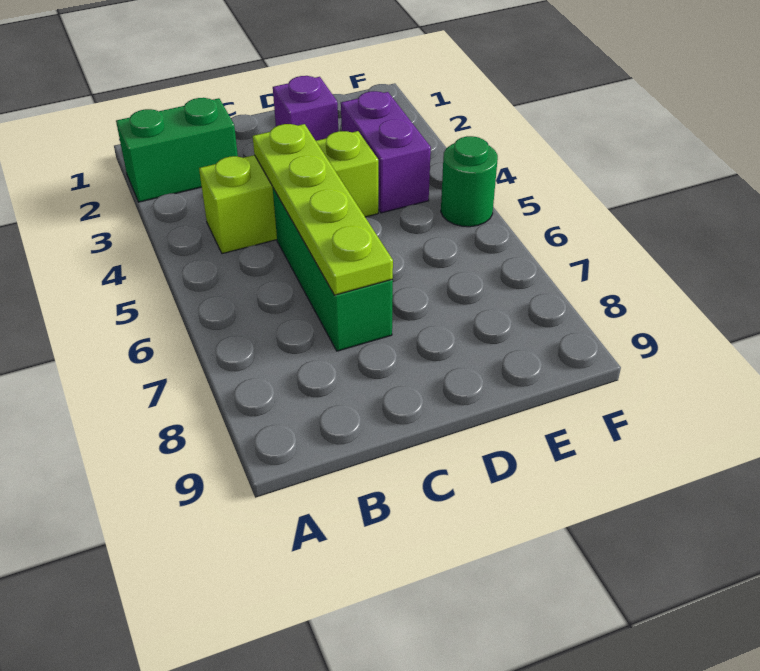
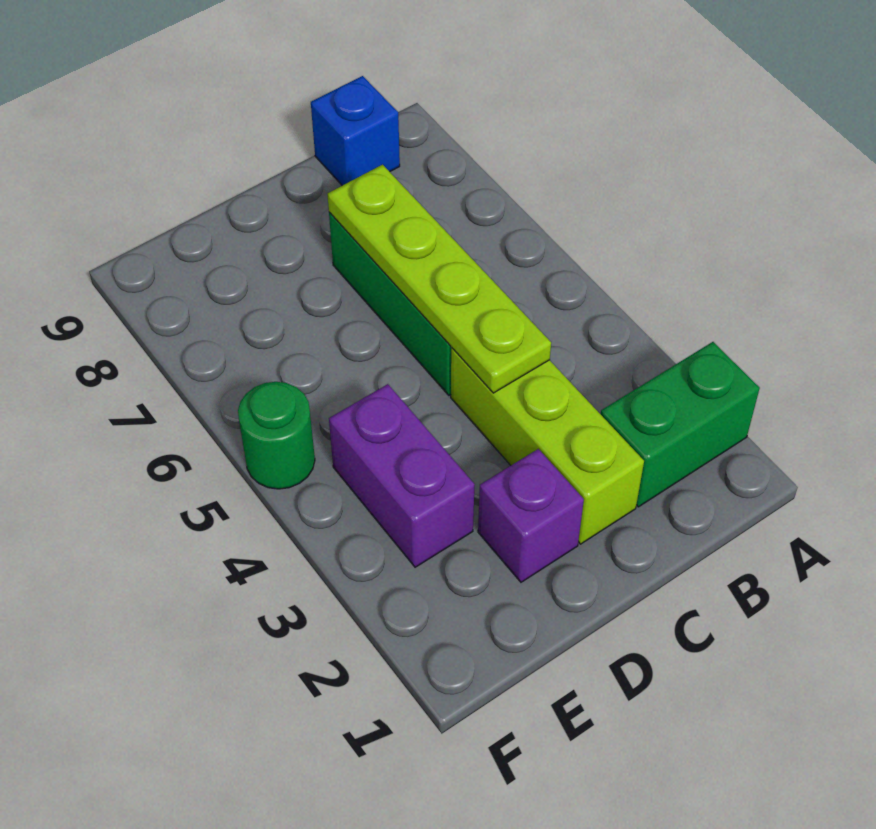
lime brick B4:D4 level 1 -> lime brick C2:C4 level 1
none -> blue brick B9 level 1

